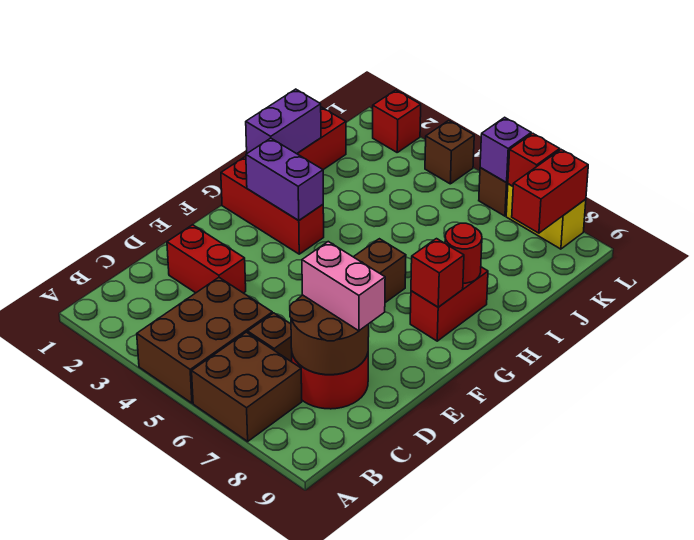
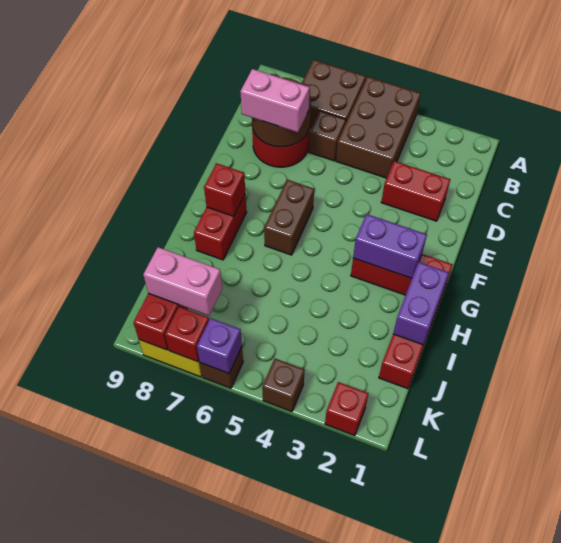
red round brick H8 level 2 -> none
none -> pink brick K7:K8 level 3

